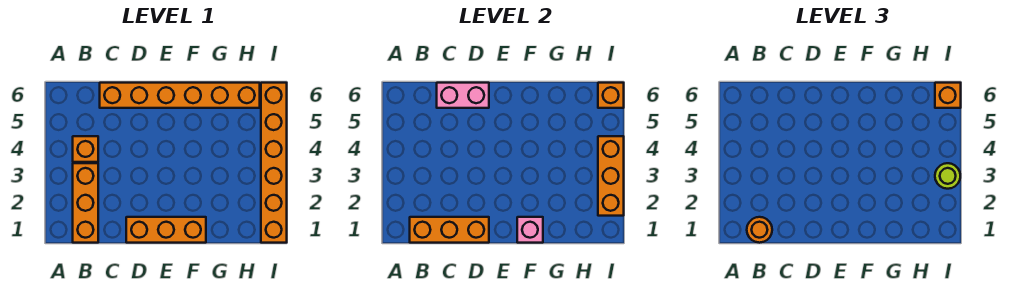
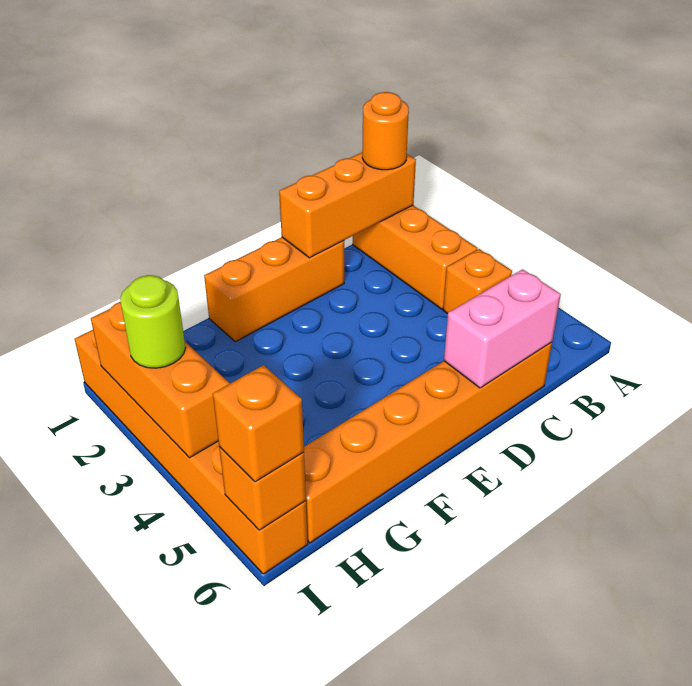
pink brick F1 level 2 -> none

